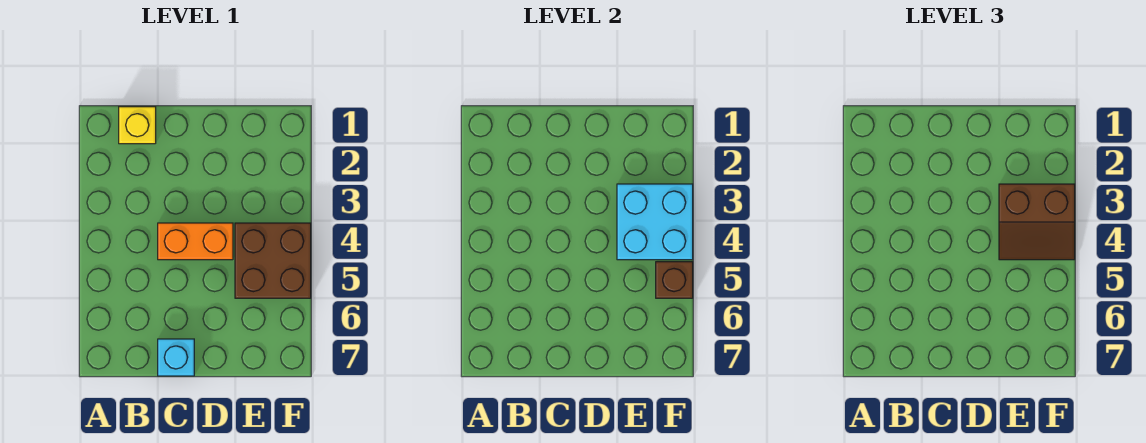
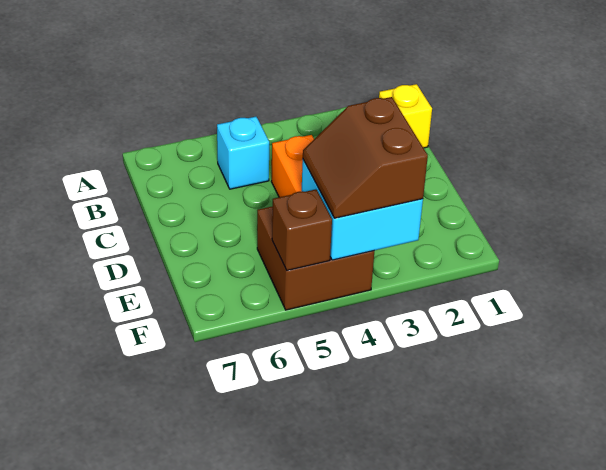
cyan brick C7 level 1 -> cyan brick B5 level 1

